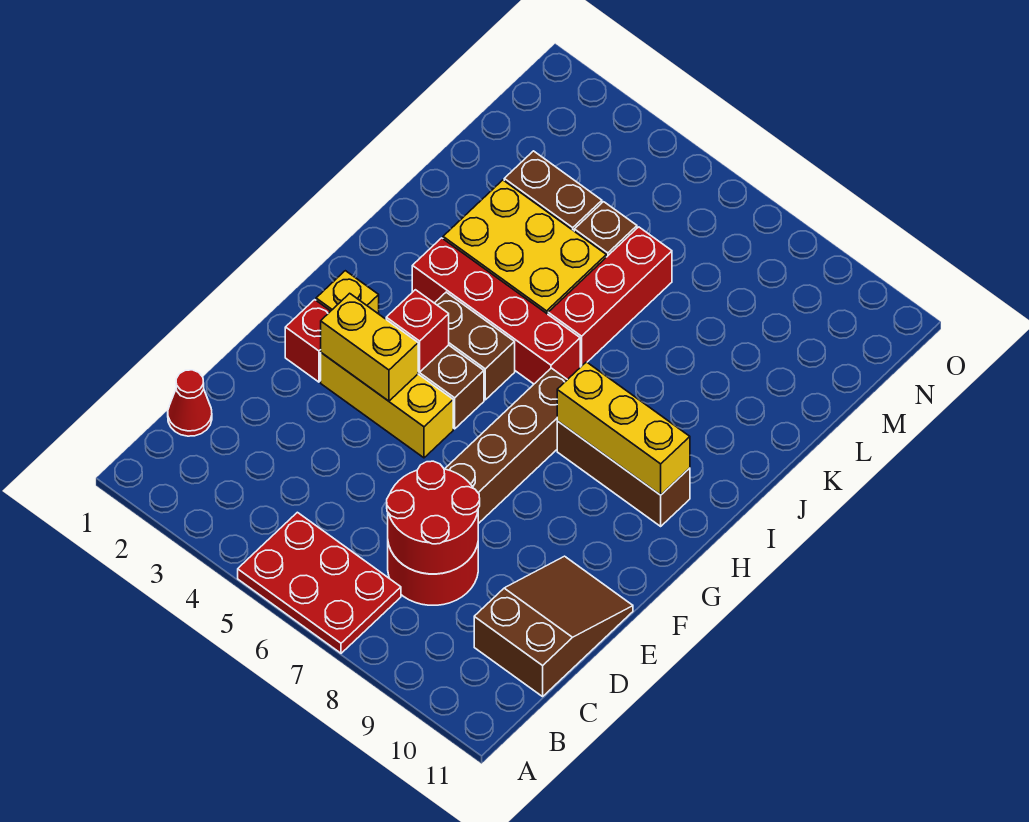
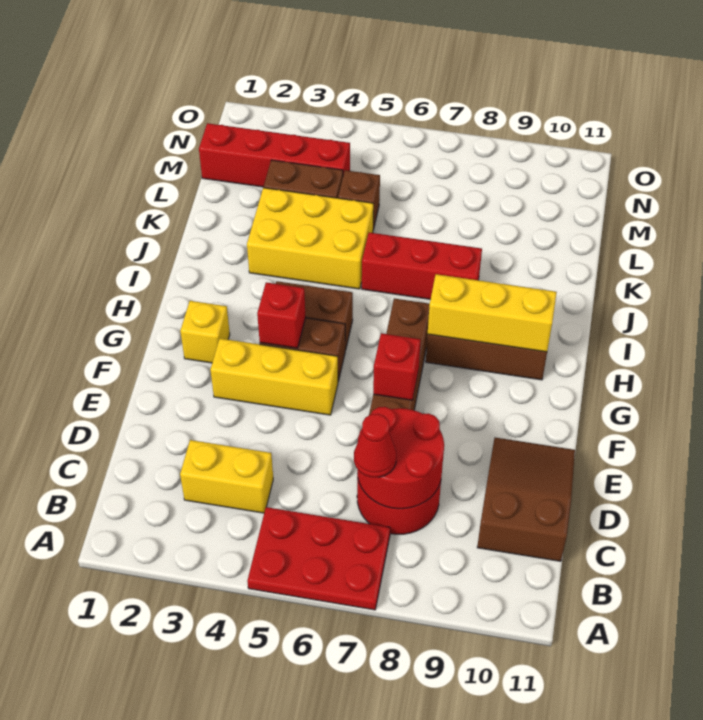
red cone C1 level 1 -> red cone C7 level 3
red brick F2 level 1 -> red brick F7 level 2
yellow brick F3:F4 level 2 -> yellow brick C3:C4 level 1
red brick I3:I6 level 1 -> red brick M1:M4 level 1
red brick J6:L6 level 1 -> red brick J6:J8 level 1

